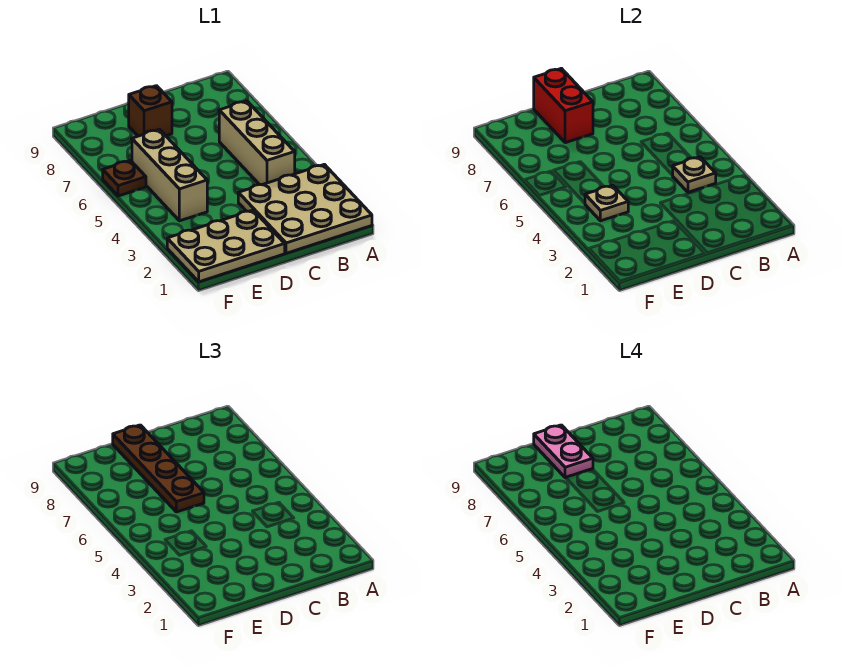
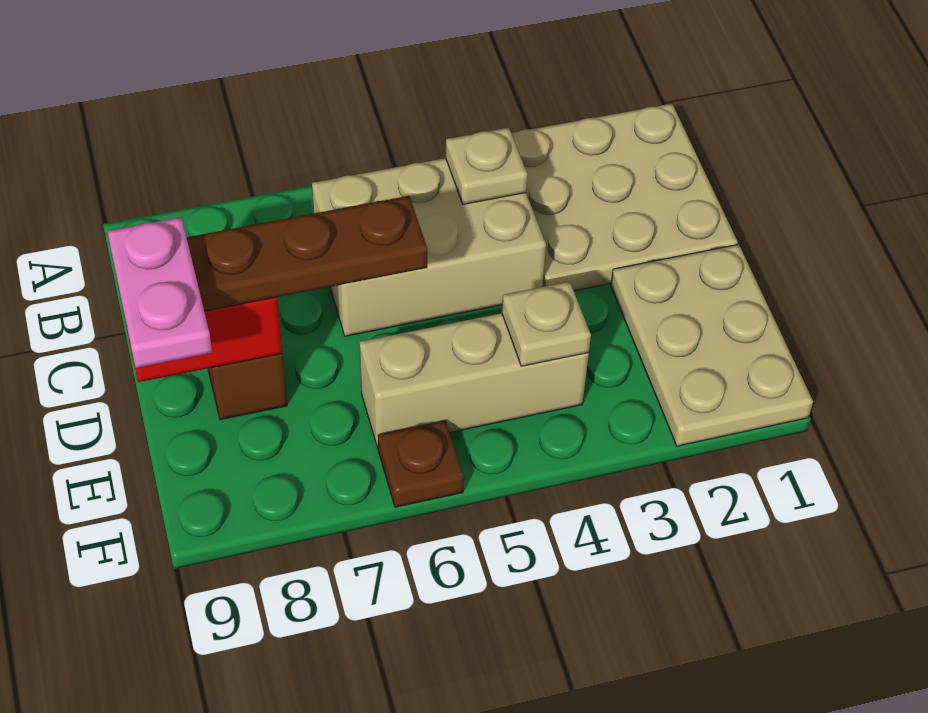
tan brick B4:B6 level 1 -> tan brick B4:C6 level 1
pink plate D8:D9 level 4 -> pink plate D9:E9 level 4

